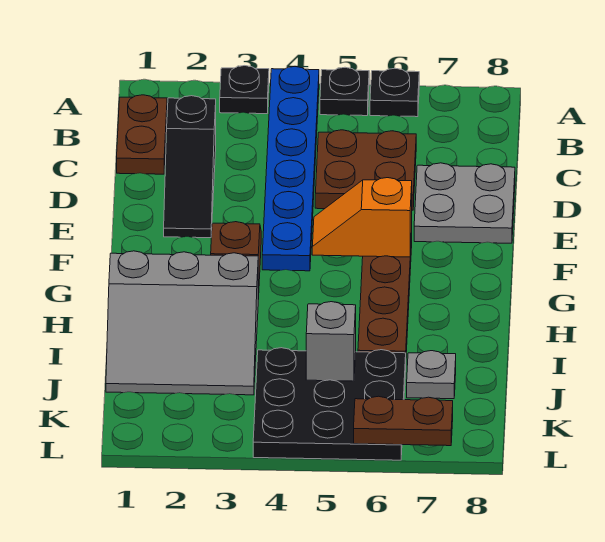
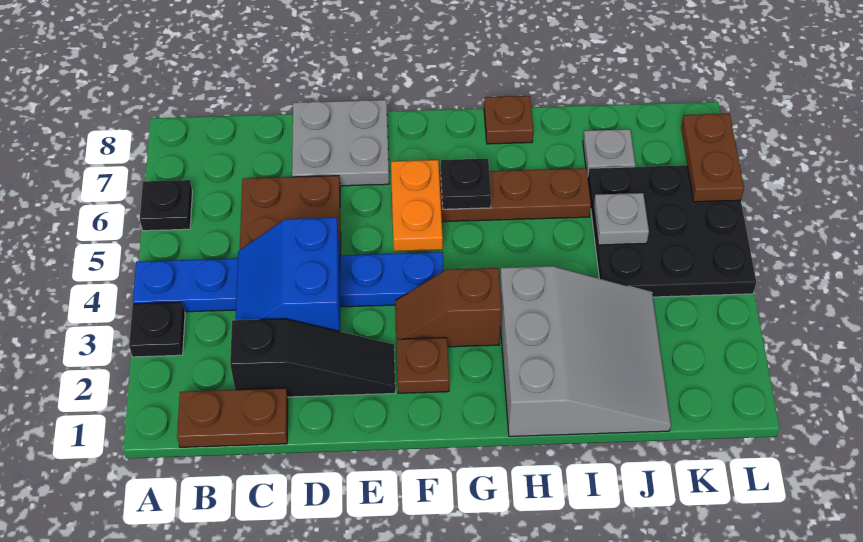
black plate A5 level 1 -> black plate G6 level 2
none -> blue slope C3:D4 level 2 top D
none -> brown plate F2 level 1
orange slope F5:F6 level 2 top 6 -> orange plate F5:F6 level 2
none -> brown plate H8 level 1
grey brick J5 level 2 -> grey plate J5 level 2

